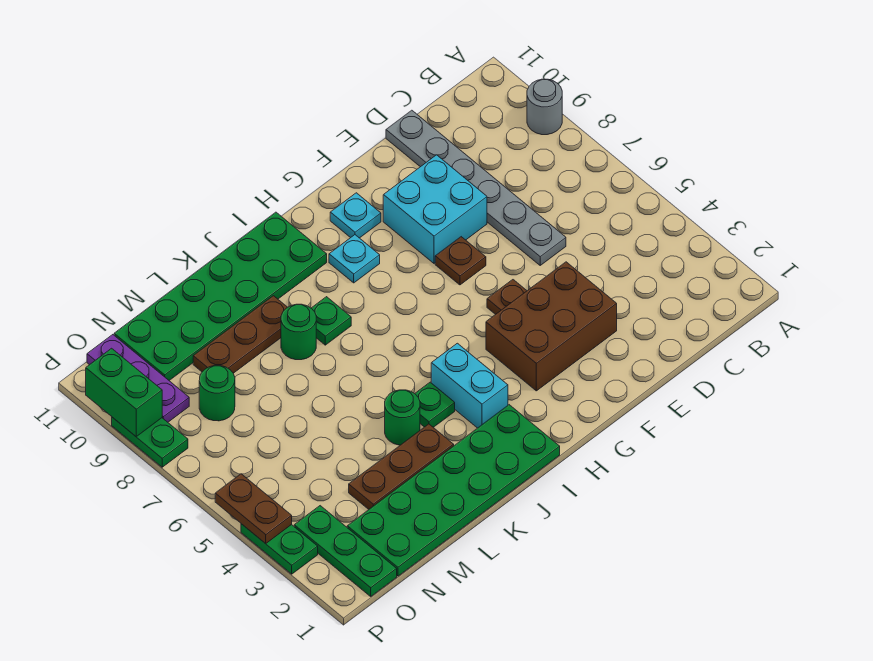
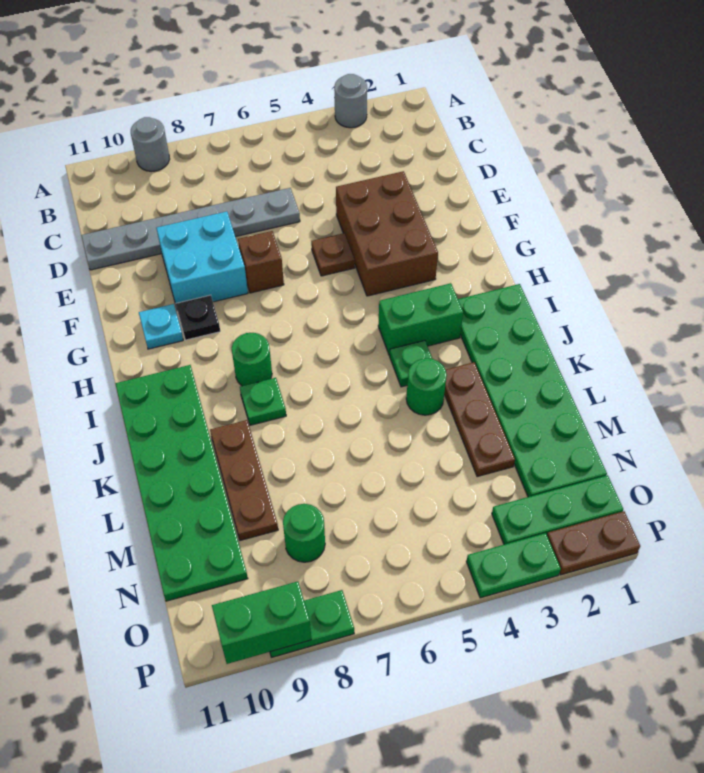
none -> grey round brick A3 level 1
brown plate F7 level 1 -> brown brick F7 level 1
none -> black plate G9 level 1
cyan plate H9 level 1 -> none
cyan brick I3:I4 level 1 -> green brick I3:I4 level 1
green round brick K8 level 1 -> green round brick I8 level 1
purple plate O9:O11 level 1 -> none
brown plate P4:P5 level 2 -> brown plate P1:P2 level 1

